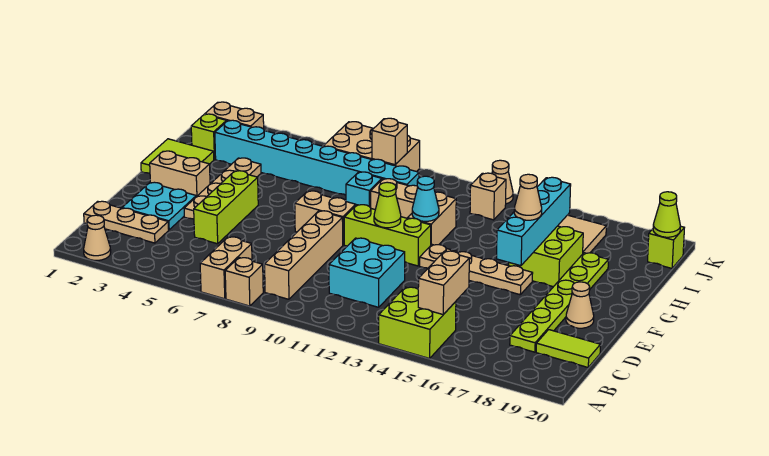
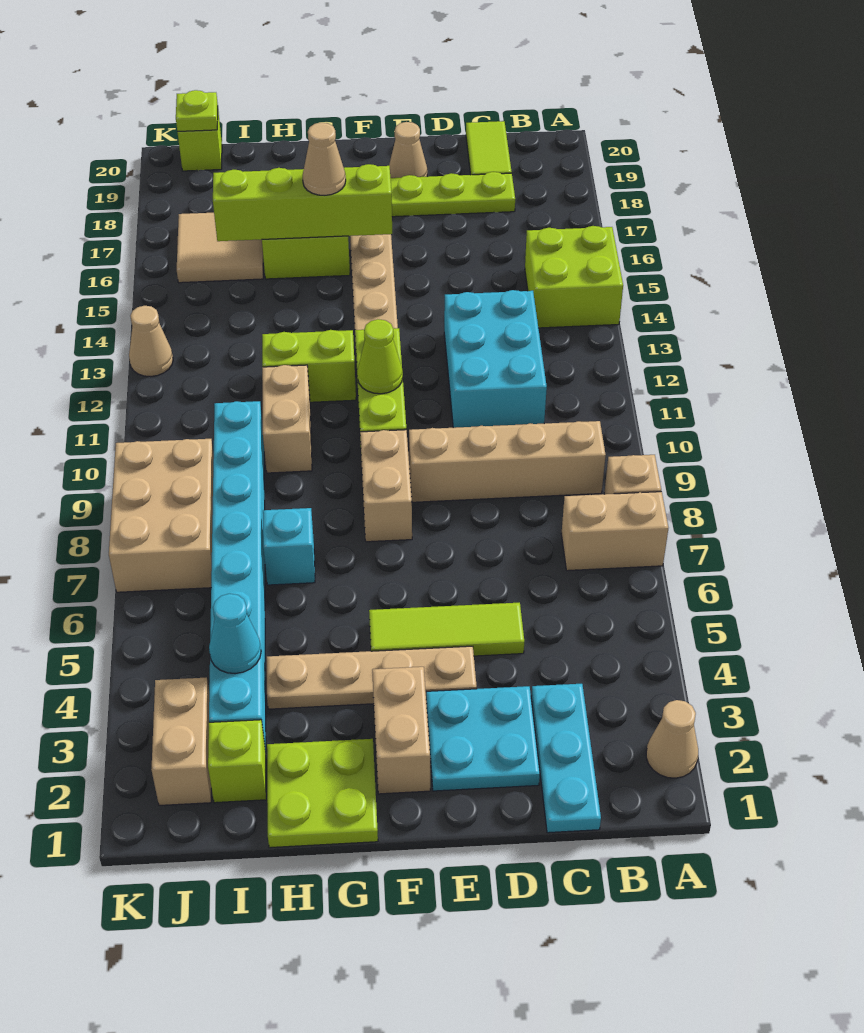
tan brick B15:C15 level 2 -> none
tan plate C1:C3 level 1 -> cyan plate C1:C3 level 1
cyan brick C11:D12 level 1 -> cyan brick C11:D13 level 1
lime brick D5:F5 level 1 -> lime tile D5:F5 level 1
cyan brick F16:I16 level 2 -> lime brick F16:I16 level 2
lime tile G1:H2 level 1 -> lime plate G1:H2 level 1
tan brick G12:H12 level 1 -> lime brick G12:H12 level 1
cyan cone G12 level 2 -> cyan cone I4 level 2
cyan brick H9 level 1 -> cyan brick H7 level 1
tan brick J9 level 2 -> none
tan brick J13 level 1 -> none
lime cone J20 level 2 -> lime plate J20 level 2

